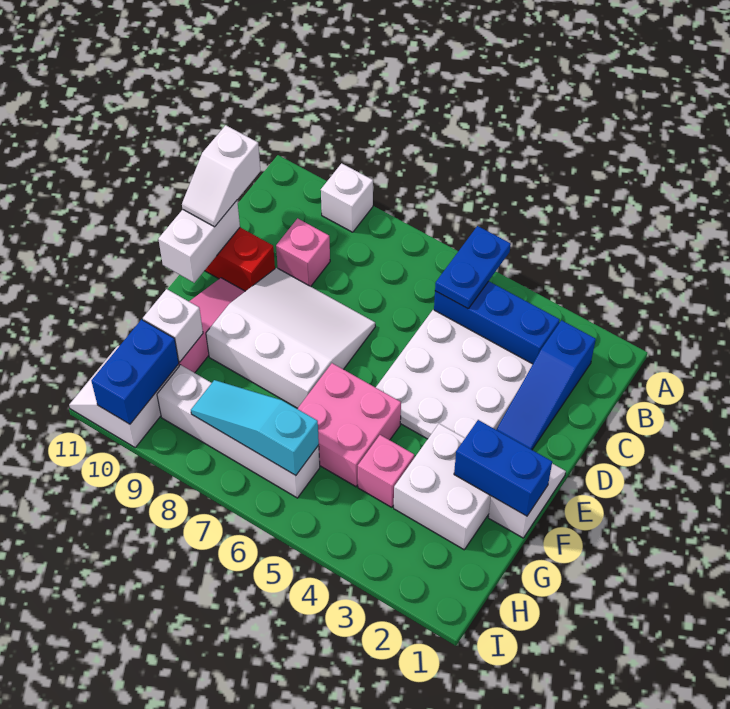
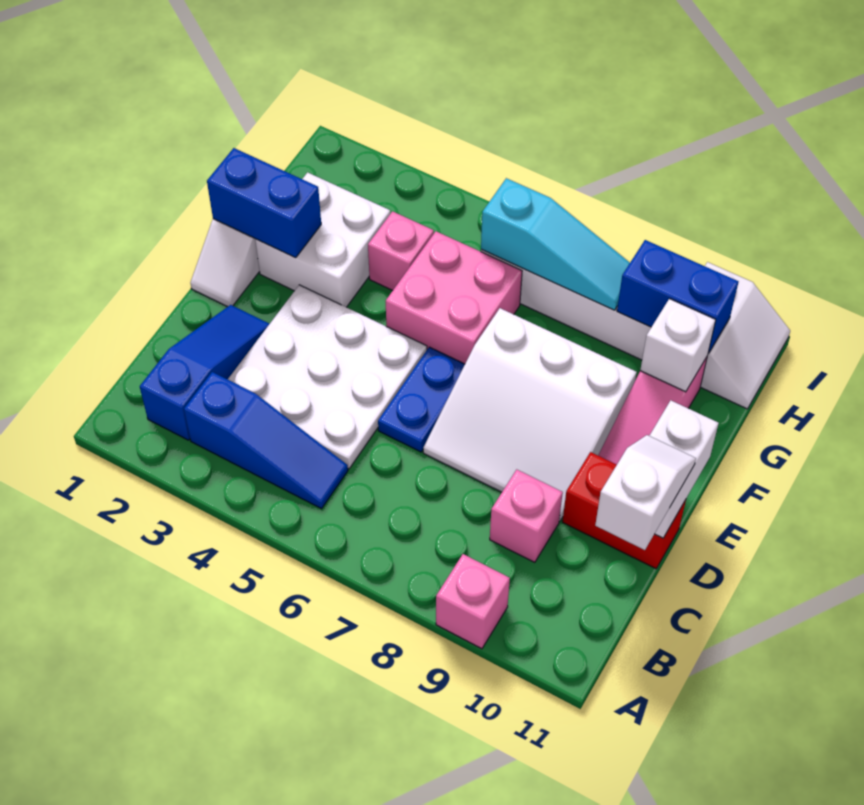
blue plate A5:B5 level 2 -> blue plate D6:E6 level 1
white brick A9 level 1 -> pink brick A9 level 1
blue brick B3:B5 level 1 -> blue slope B3:B5 level 1 top 3
blue brick H10:I10 level 2 -> blue brick H9:H10 level 2

